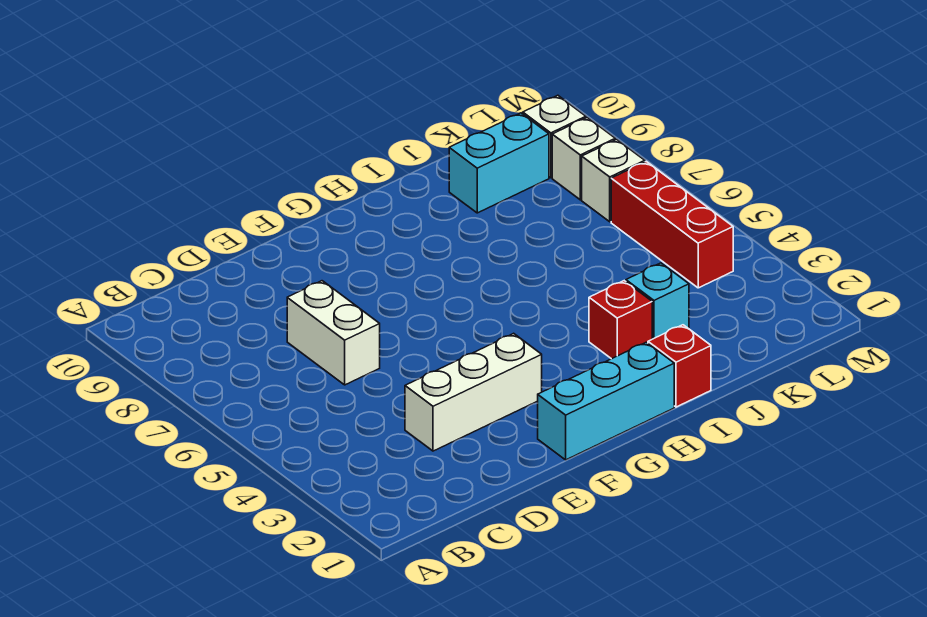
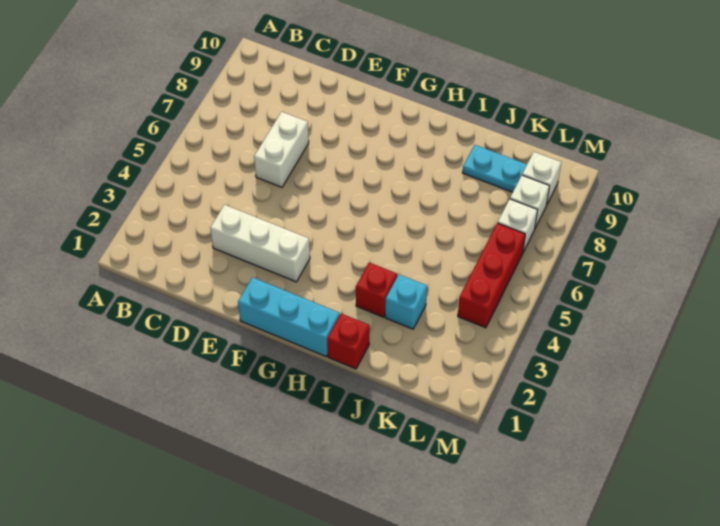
cyan brick J9:K9 level 1 -> cyan plate J9:K9 level 1

